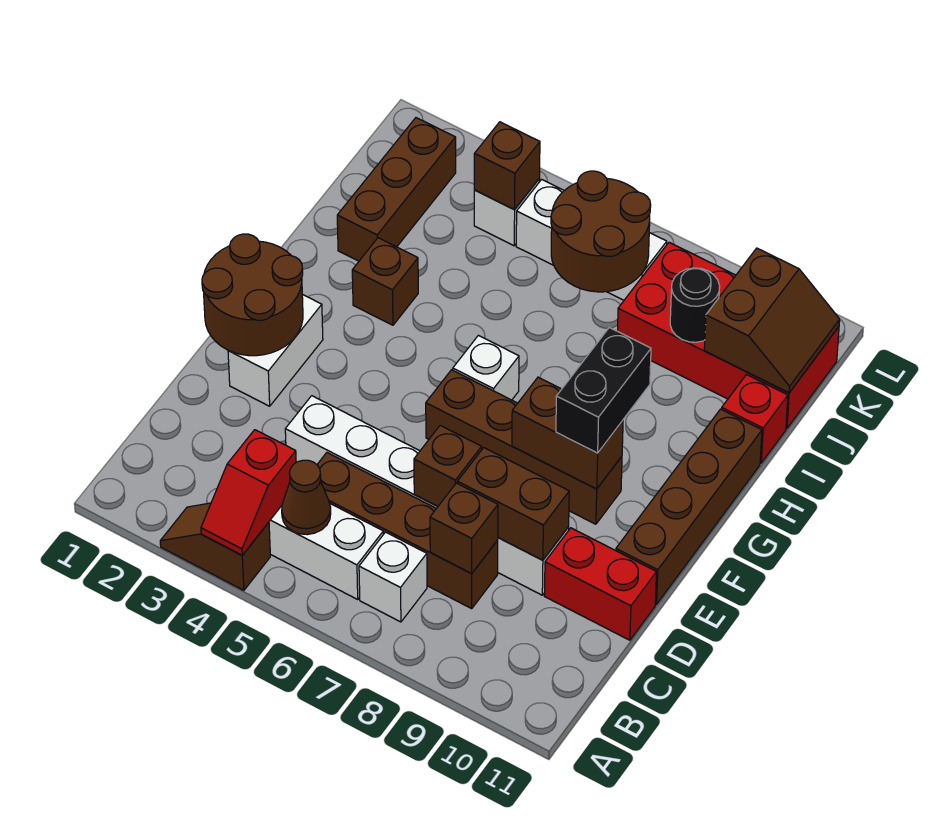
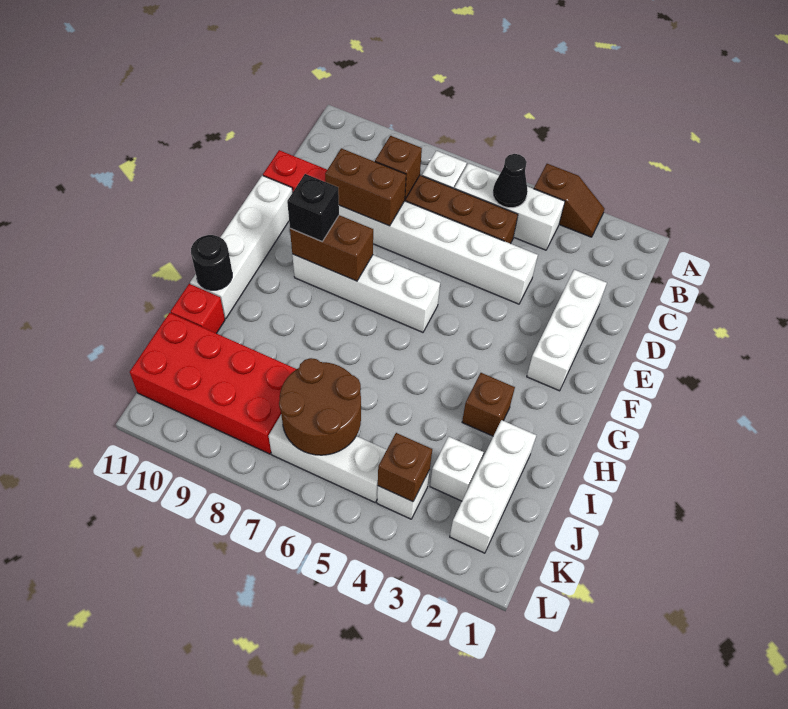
red slope A4:B4 level 2 top B -> none
brown cone B5 level 2 -> black cone B5 level 2
brown brick D7 level 2 -> none
brown round brick E1:F2 level 2 -> none
white brick E2:F2 level 1 -> white brick D2:F2 level 1
brown brick E11:H11 level 1 -> white brick E11:H11 level 1
brown brick F6:F9 level 1 -> white brick F6:F9 level 1
black brick F9:G9 level 3 -> black brick F9 level 3
white brick G6 level 1 -> white brick J3 level 1
brown brick I2:K2 level 1 -> white brick I2:K2 level 1
black round brick J9 level 2 -> black round brick H11 level 2
brown slope J10:K11 level 2 top 10 -> none

